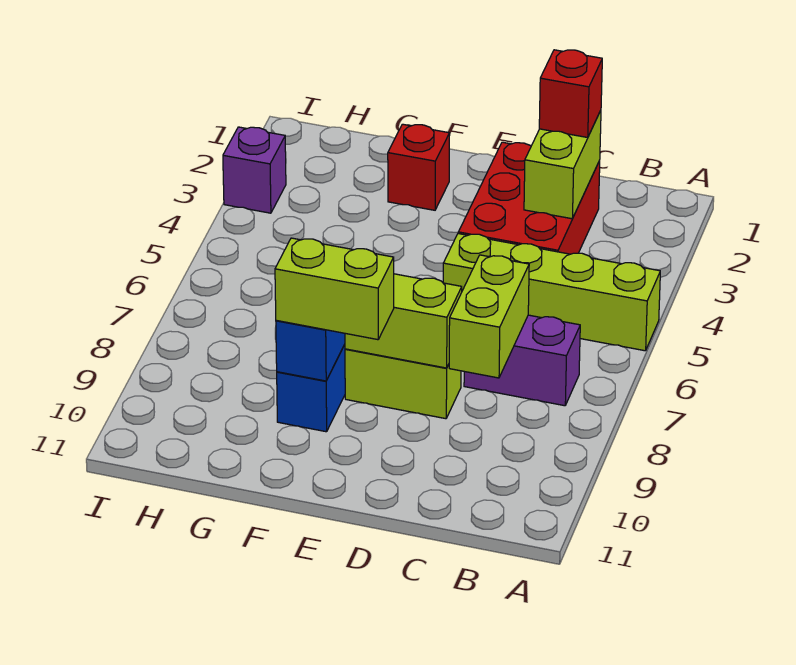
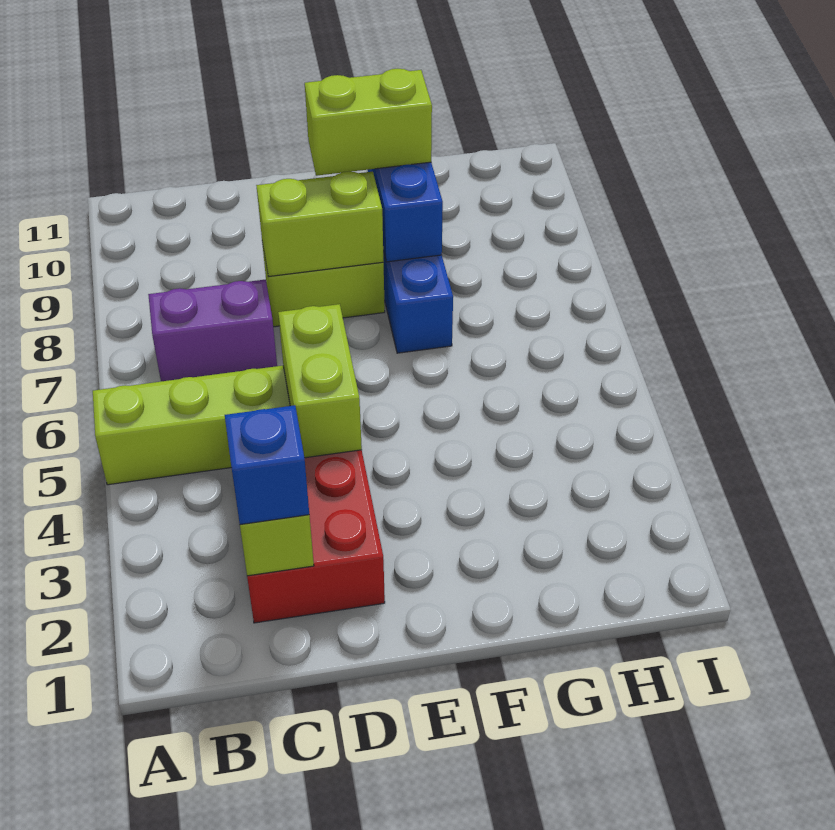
red brick C2 level 3 -> blue brick C2 level 3
lime brick C7:C8 level 2 -> lime brick D4:D5 level 2
red brick F2 level 1 -> none
purple brick I3 level 1 -> none

